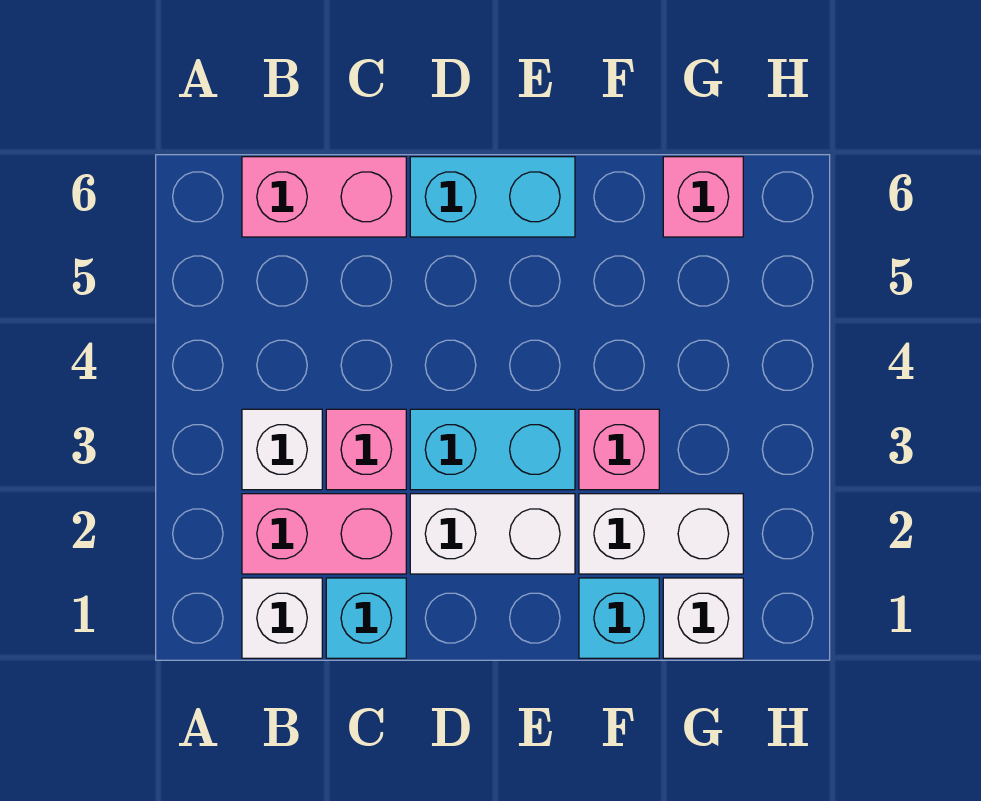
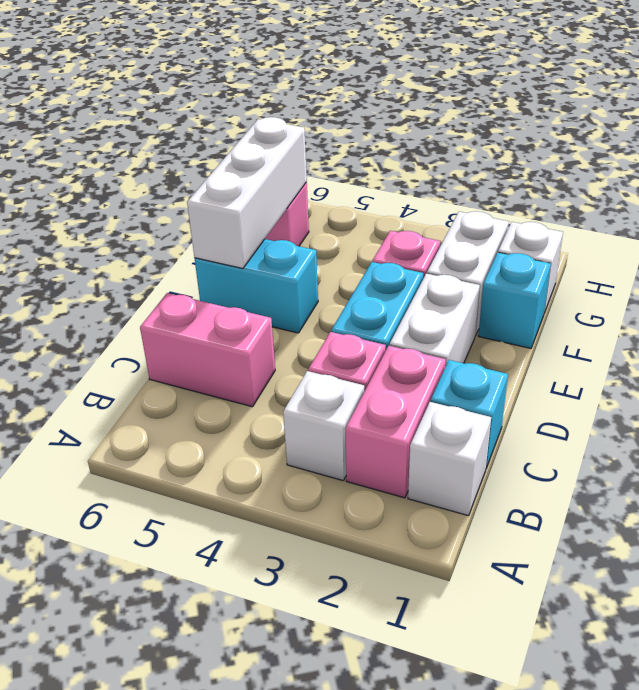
pink brick B6:C6 level 1 -> pink brick C5:C6 level 1
cyan brick D6:E6 level 1 -> cyan brick E5:E6 level 1
none -> white brick E6:G6 level 2

